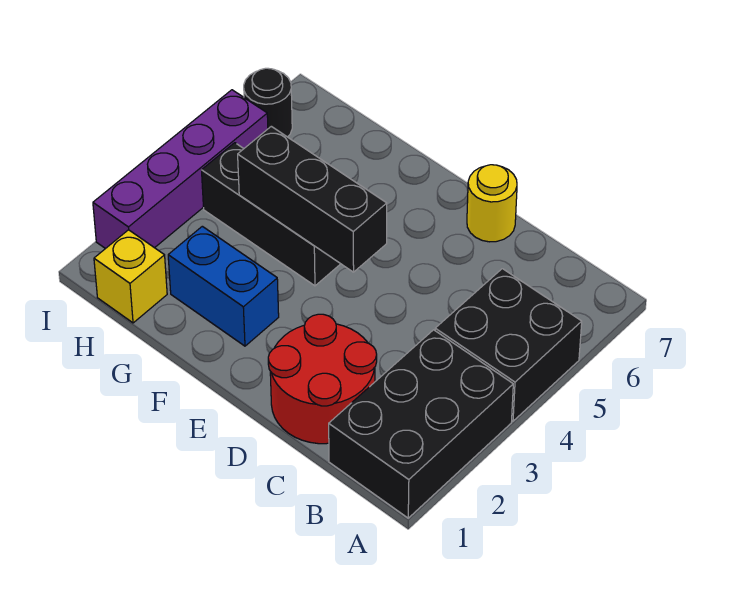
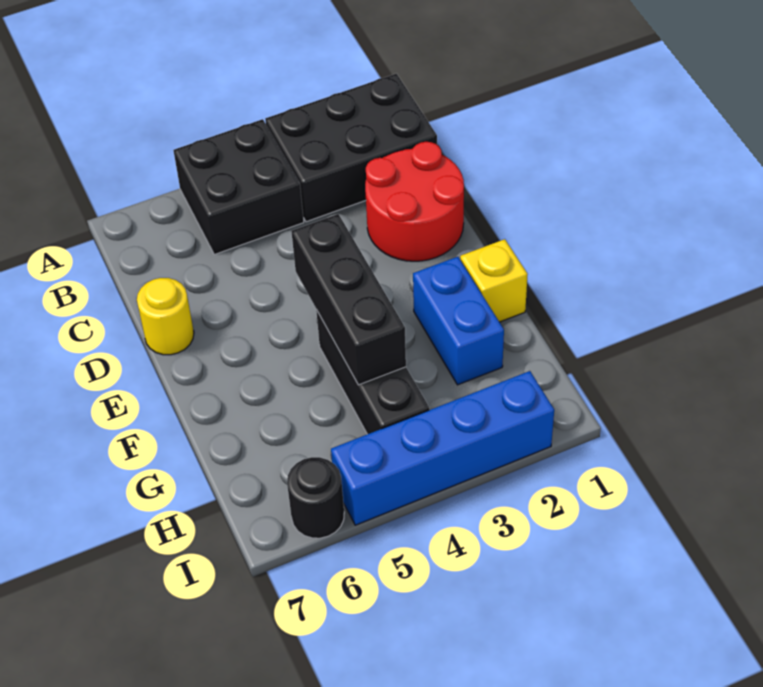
yellow brick H1 level 1 -> yellow brick F1 level 1
purple brick I2:I5 level 1 -> blue brick I2:I5 level 1

